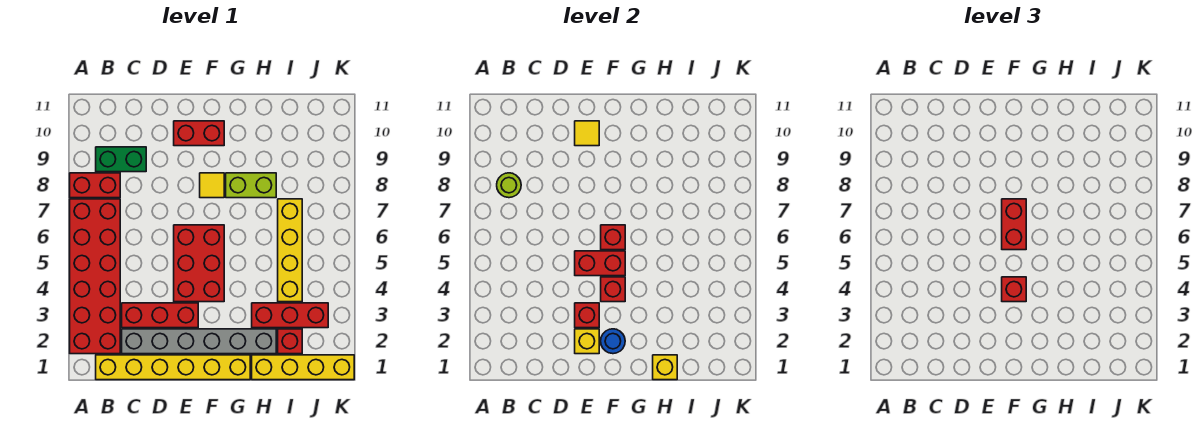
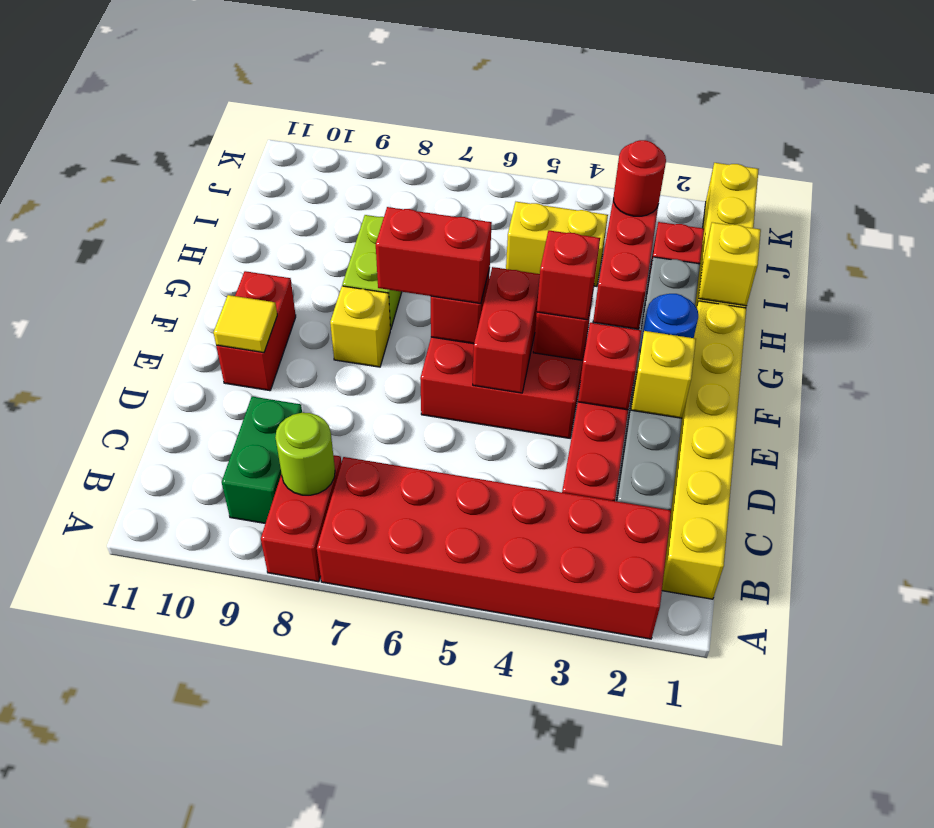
yellow tile F8 level 1 -> yellow brick F8 level 1
yellow brick I4:I7 level 1 -> yellow brick I4:I5 level 1
none -> red round brick J3 level 2

